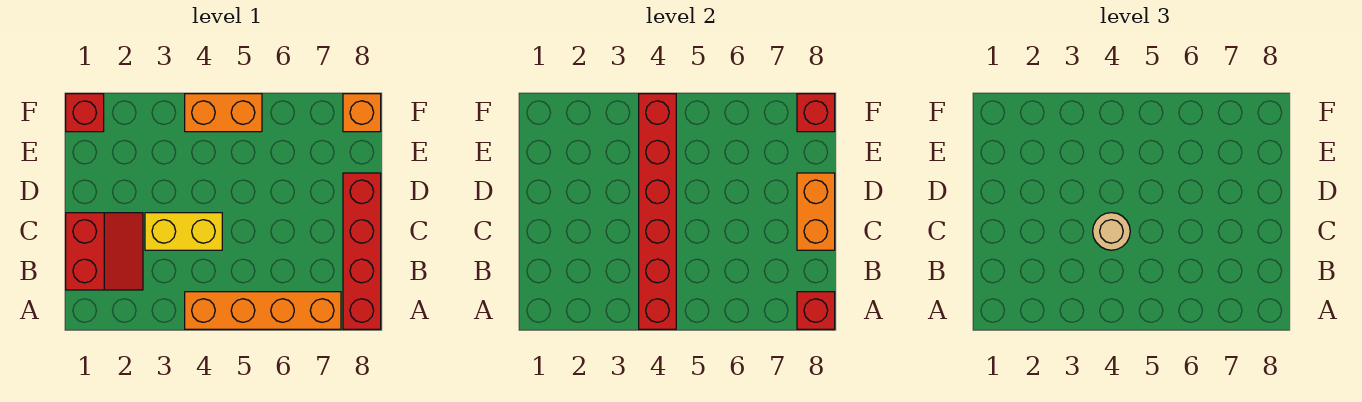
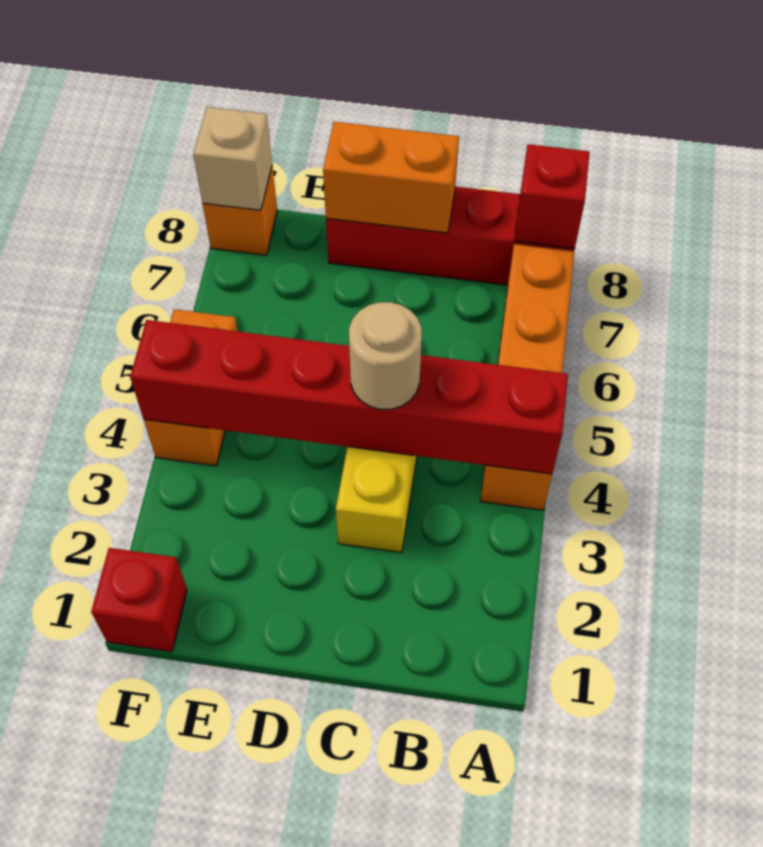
red slope B1:C2 level 1 top 1 -> none
red brick F8 level 2 -> tan brick F8 level 2

